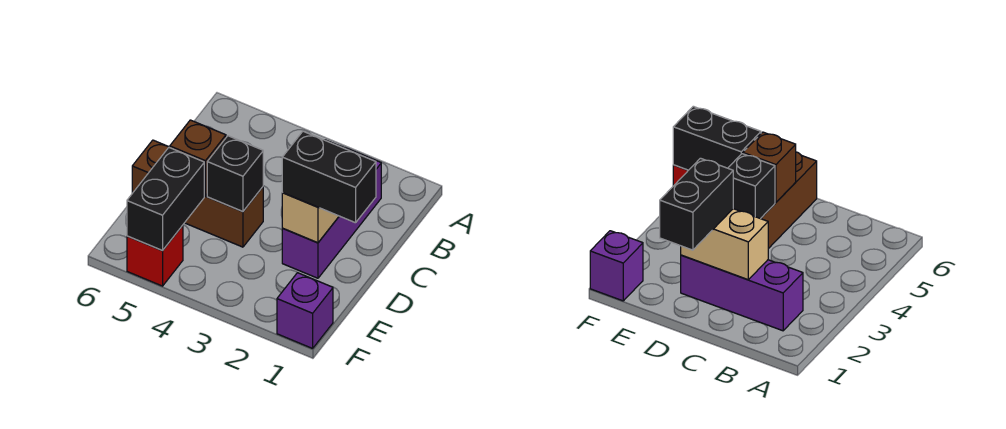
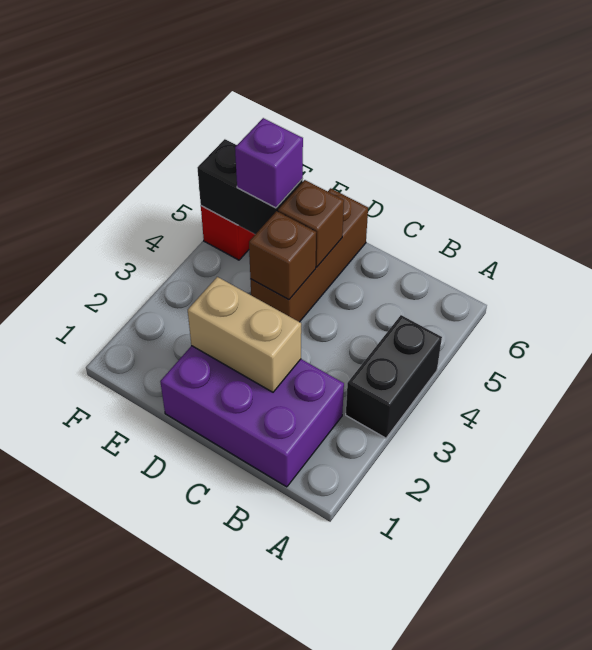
purple brick B2:D2 level 1 -> purple brick B1:D2 level 1
black brick D1:D2 level 3 -> black brick A3:A4 level 1
black brick D4 level 2 -> brown brick D4 level 2
purple brick F1 level 1 -> purple brick E5 level 3

